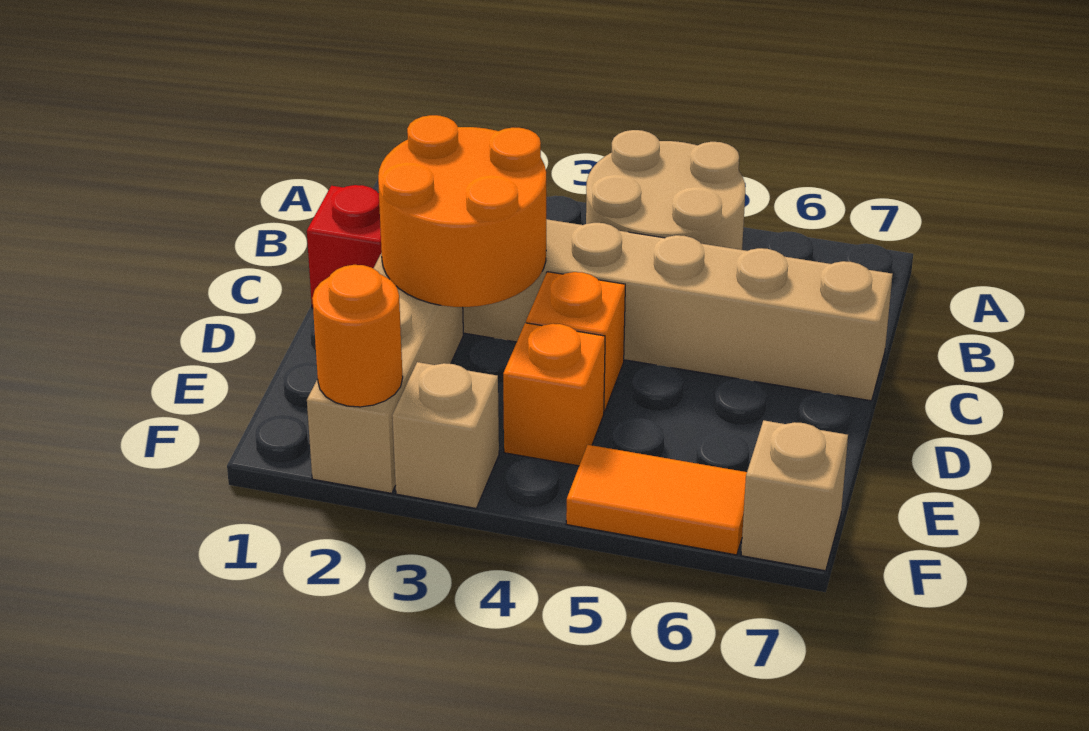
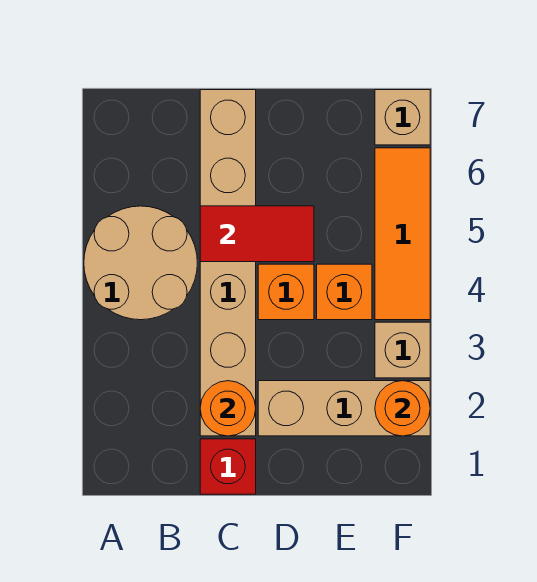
orange round brick C2:D3 level 2 -> orange round brick C2 level 2
none -> red tile C5:D5 level 2
orange tile F5:F6 level 1 -> orange tile F4:F6 level 1

